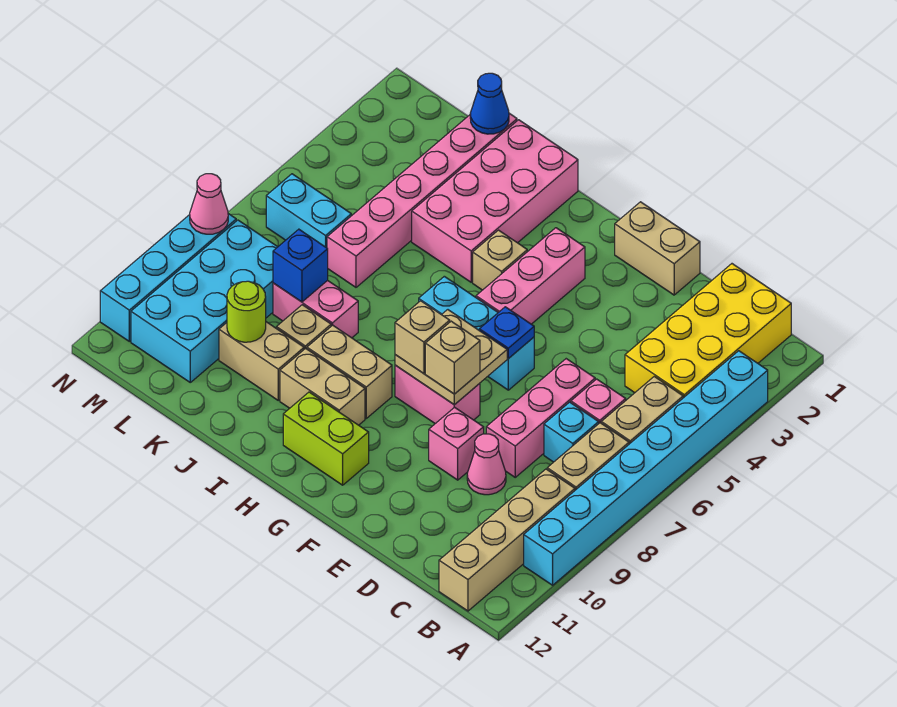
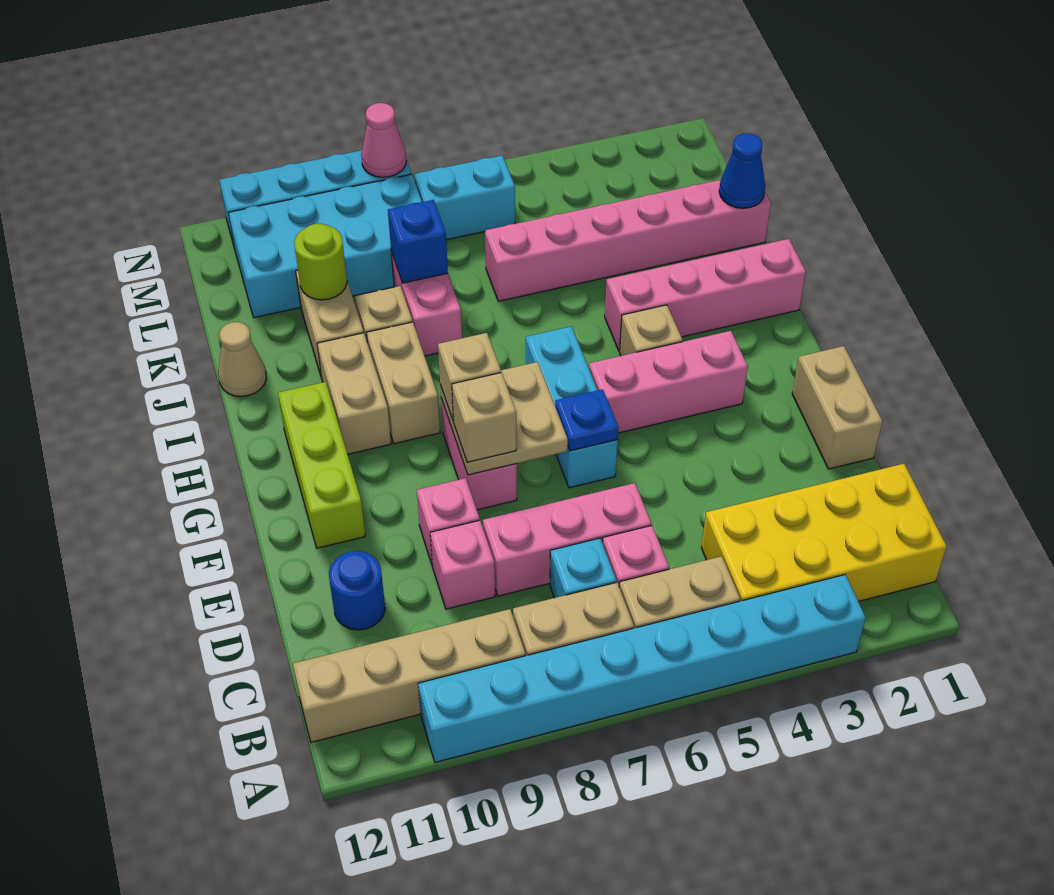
pink cone D9 level 1 -> pink brick D9 level 1
none -> blue round brick D11 level 1
lime brick G11:H11 level 1 -> lime brick F11:H11 level 1
pink brick I1:J4 level 1 -> pink brick I1:I4 level 1
none -> tan cone J12 level 1
cyan brick L6:M6 level 1 -> cyan brick M6:M7 level 1

